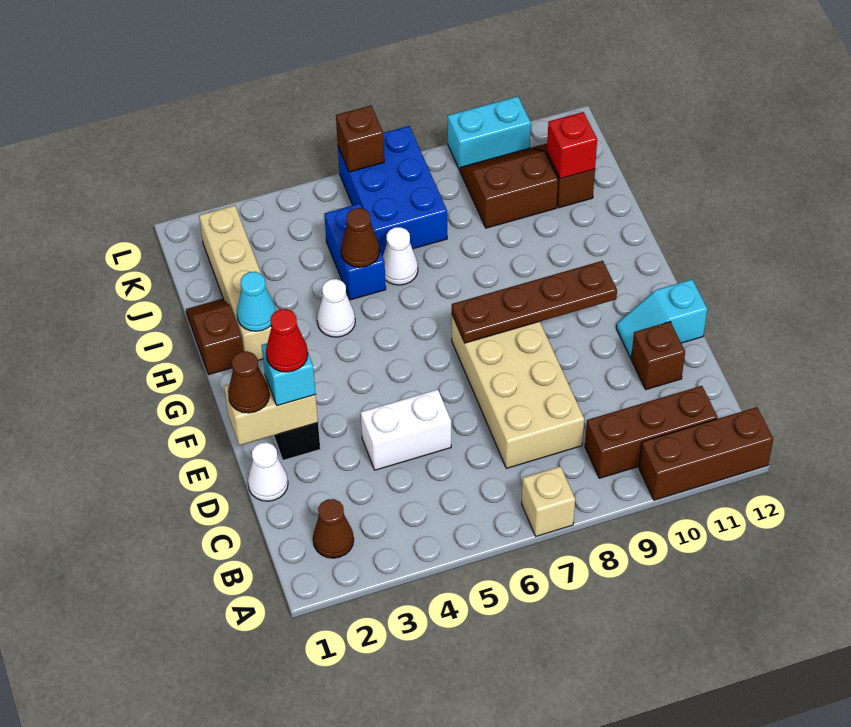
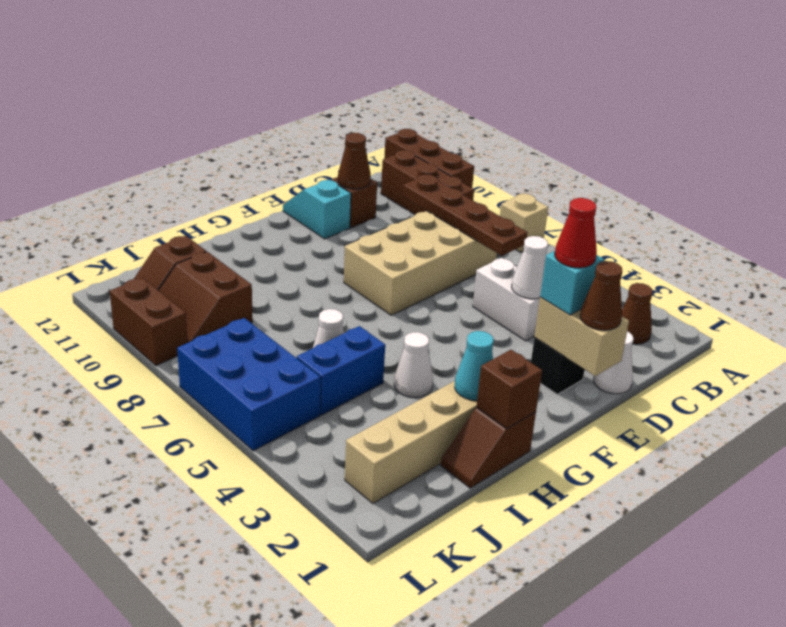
none -> white cone D4 level 2
cyan slope E11:E12 level 1 top 12 -> cyan slope E11:E12 level 1 top 11
brown plate F7:F10 level 2 -> brown plate C6:C9 level 2
brown cone I5 level 2 -> brown cone D11 level 2
blue brick J6:L7 level 1 -> blue brick K5:L7 level 1
red brick J11 level 2 -> none
brown brick L6 level 2 -> brown brick H1 level 2
cyan brick L9:L10 level 1 -> brown brick L9:L10 level 1

